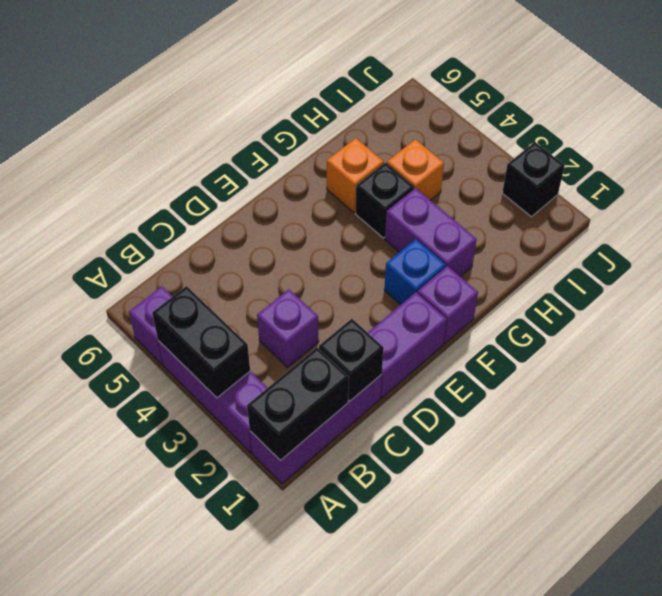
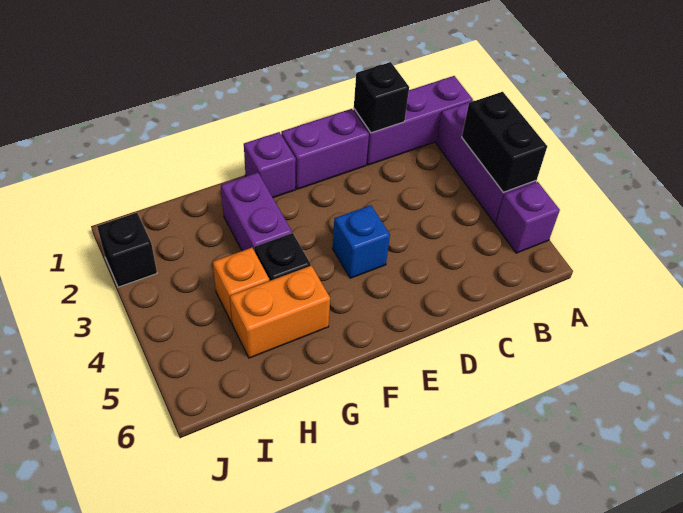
black brick A1:B1 level 2 -> none
purple brick C3 level 1 -> none
blue brick F2 level 1 -> blue brick E4 level 1
orange brick G5 level 1 -> orange brick G5:H5 level 1

